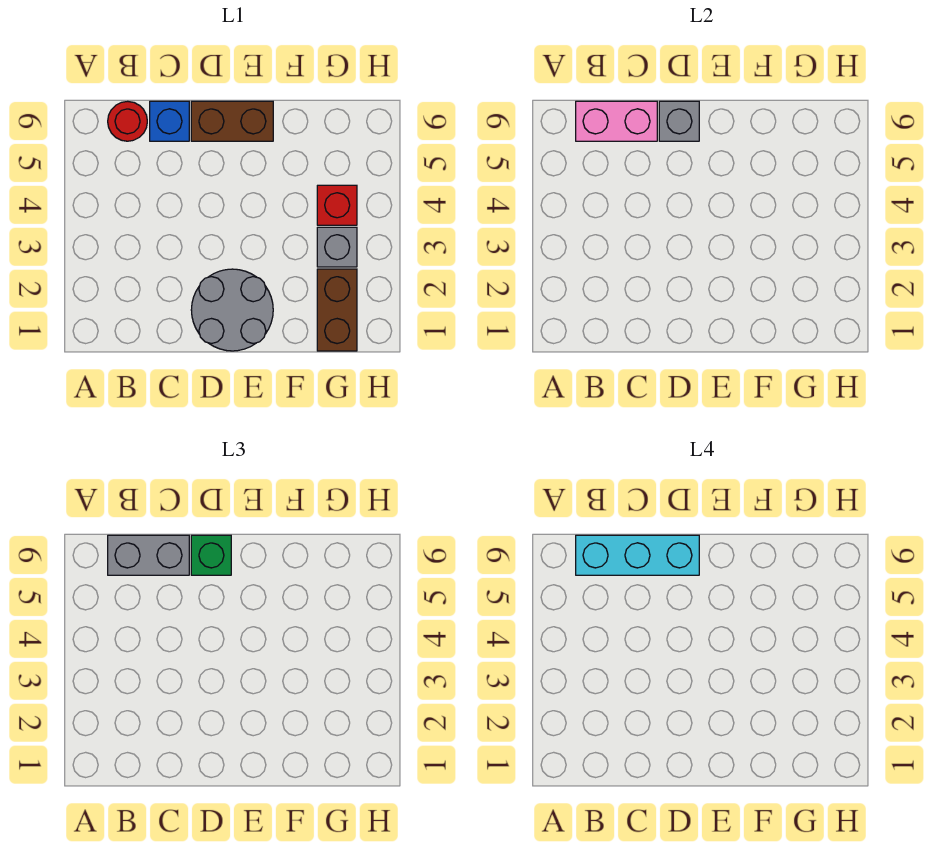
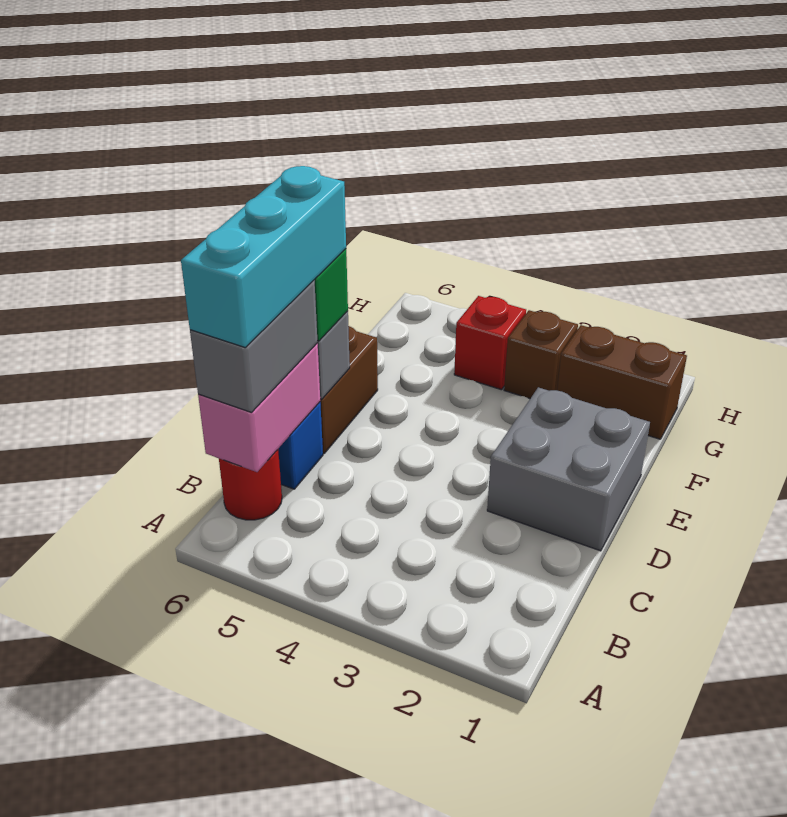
grey round brick D1:E2 level 1 -> grey brick D1:E2 level 1
grey brick G3 level 1 -> brown brick G3 level 1

